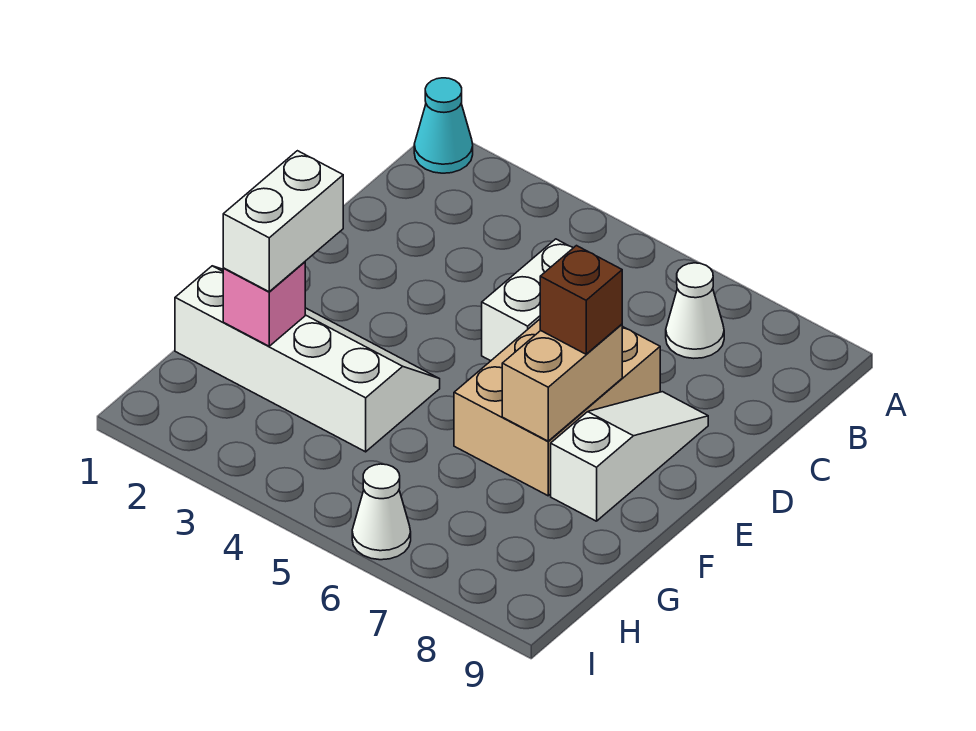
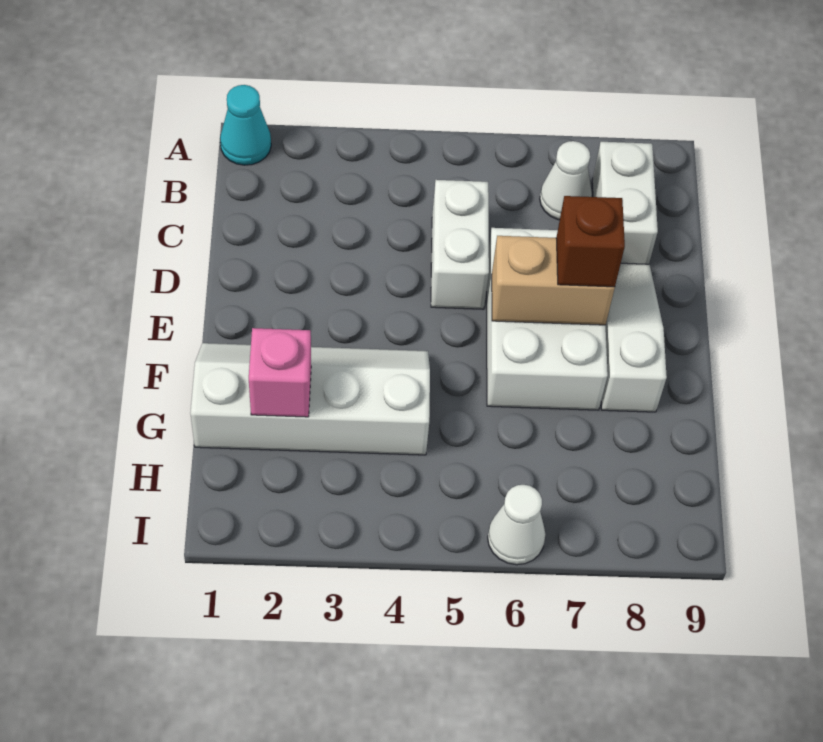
tan brick D6:F7 level 1 -> white brick D6:F7 level 1
tan brick E7:F7 level 2 -> tan brick E6:E7 level 2
white brick F2:G2 level 3 -> white brick B8:C8 level 1

